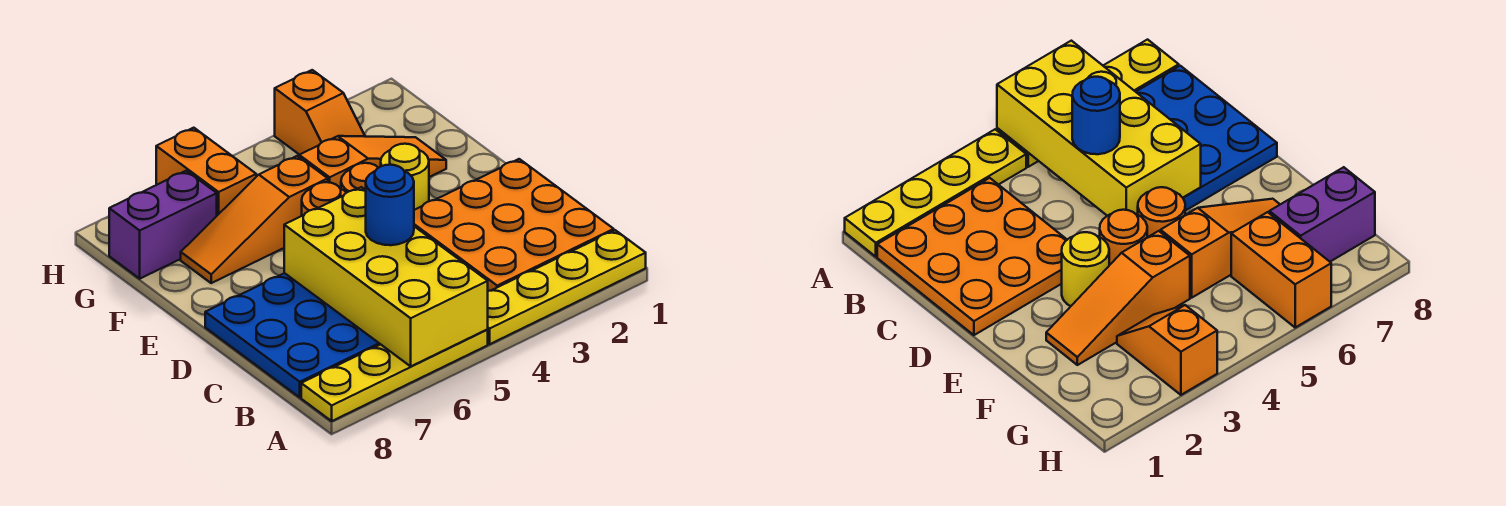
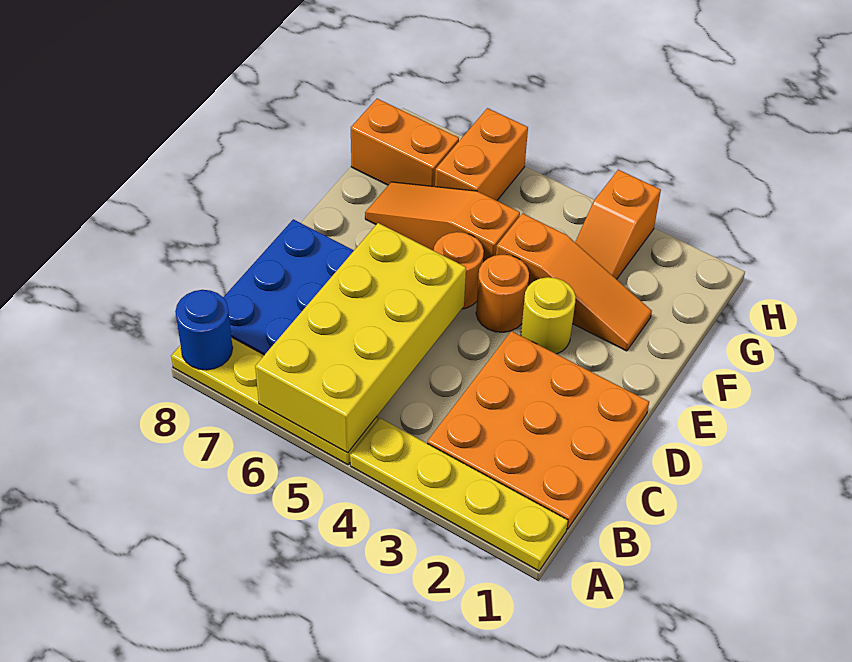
blue round brick C5 level 3 -> blue round brick A8 level 2
purple brick G7:G8 level 1 -> orange brick G7:G8 level 1

